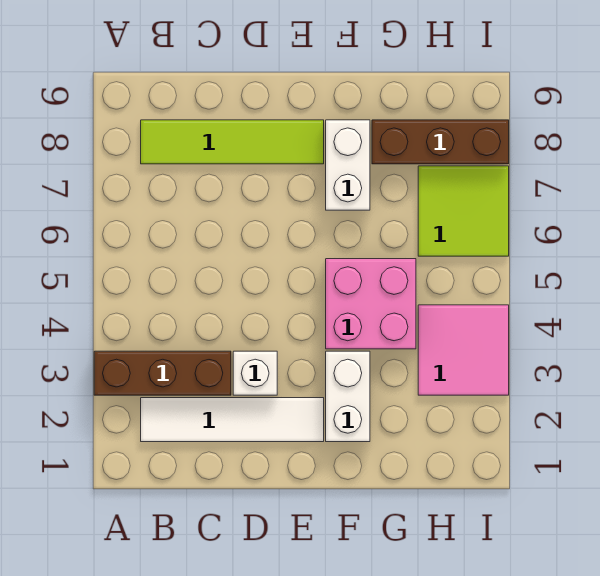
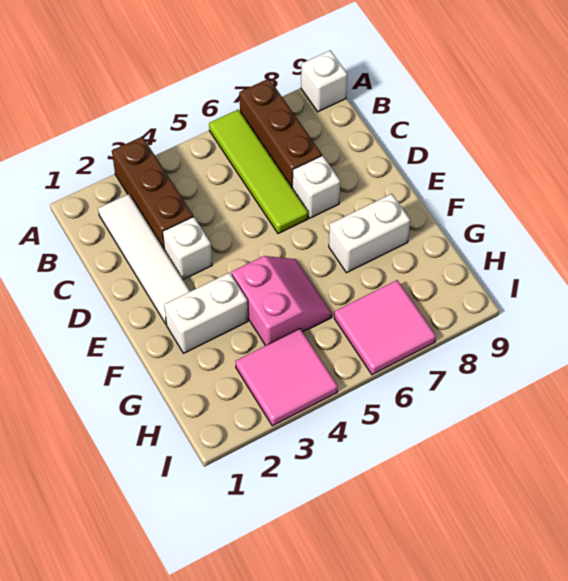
none -> white brick A9 level 1
lime tile B8:E8 level 1 -> lime tile A6:D6 level 1
none -> white brick D7 level 1
pink brick F4:G5 level 1 -> pink slope F4:G5 level 1 top 4
brown brick G8:I8 level 1 -> brown brick A7:C7 level 1
lime tile H6:I7 level 1 -> pink tile H6:I7 level 1

